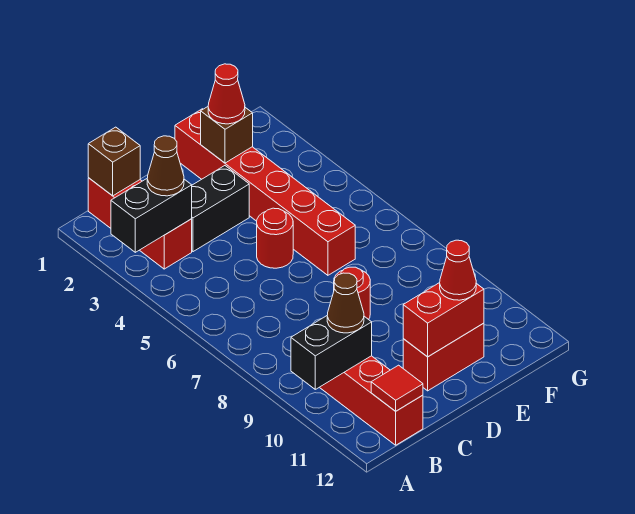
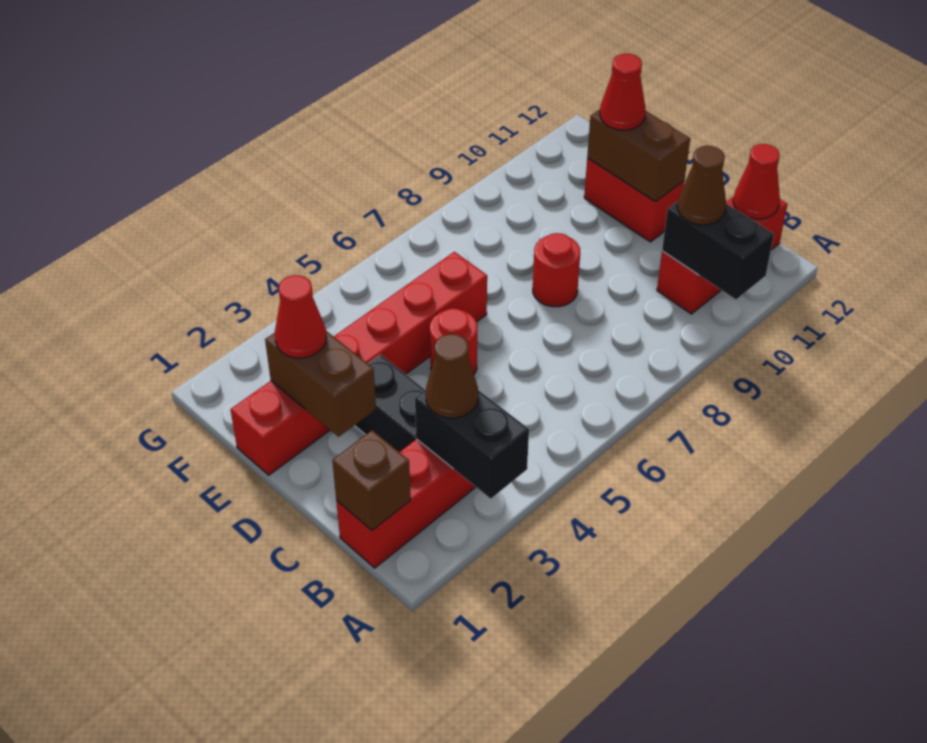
red tile B12 level 2 -> red cone B12 level 2
red brick D11:E11 level 2 -> brown brick D11:E11 level 2
brown brick E2 level 2 -> brown brick D2:E2 level 2

